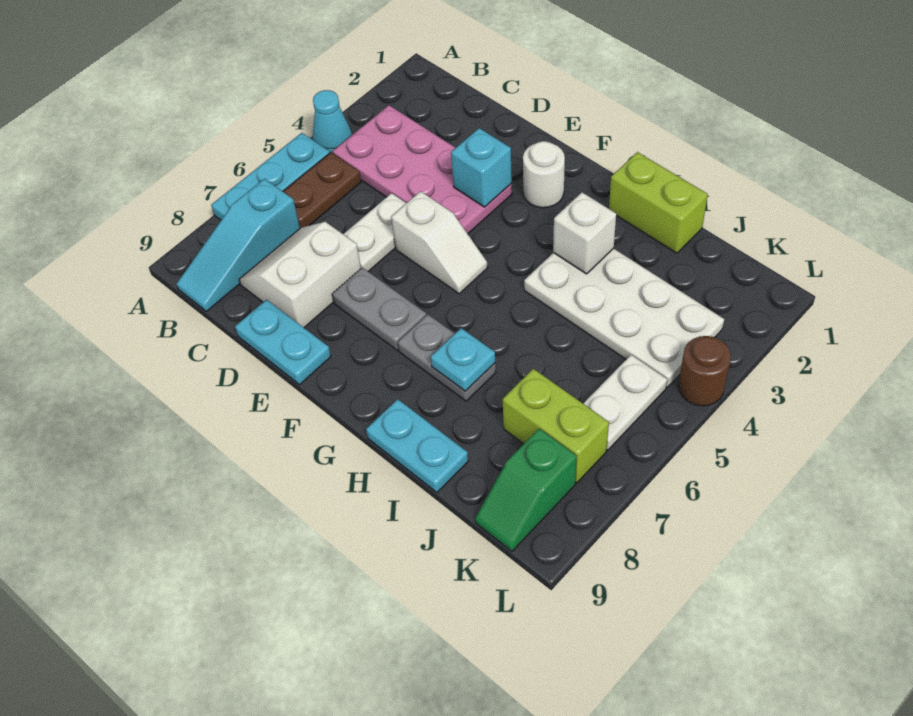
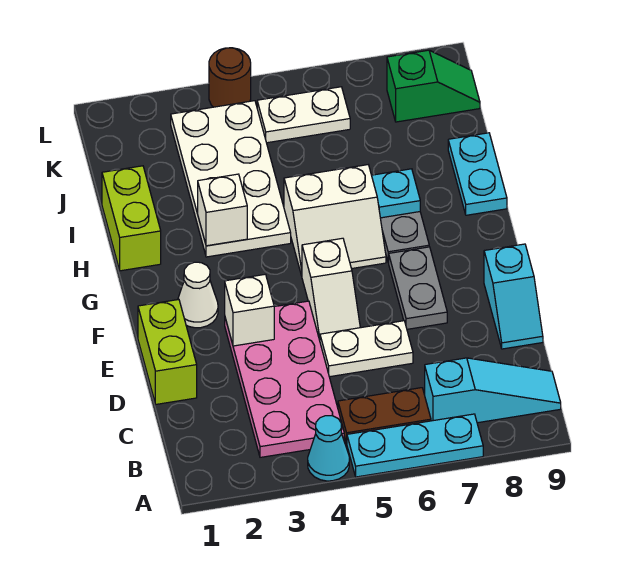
white slope C7:D8 level 1 top D -> white slope G5:H6 level 1 top H
cyan plate D9:E9 level 1 -> cyan slope D9:E9 level 1 top E
cyan brick E3 level 2 -> white brick E3 level 2
white slope E5:F5 level 1 top E -> white slope E5:F5 level 1 top F
white round brick F2 level 1 -> white cone F2 level 1
lime brick J7:K7 level 1 -> lime brick D1:E1 level 1

